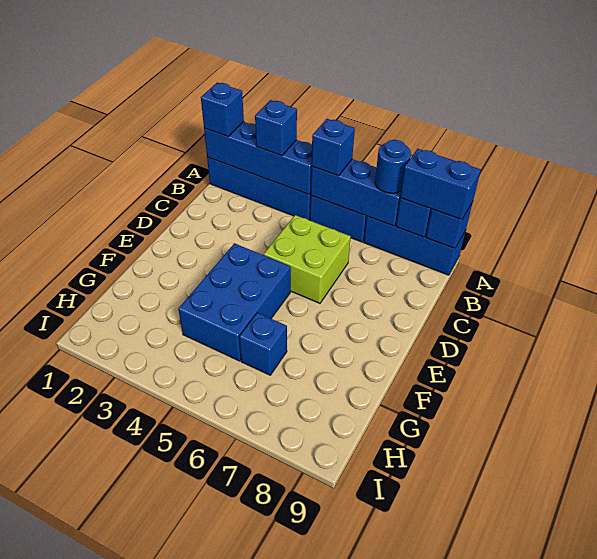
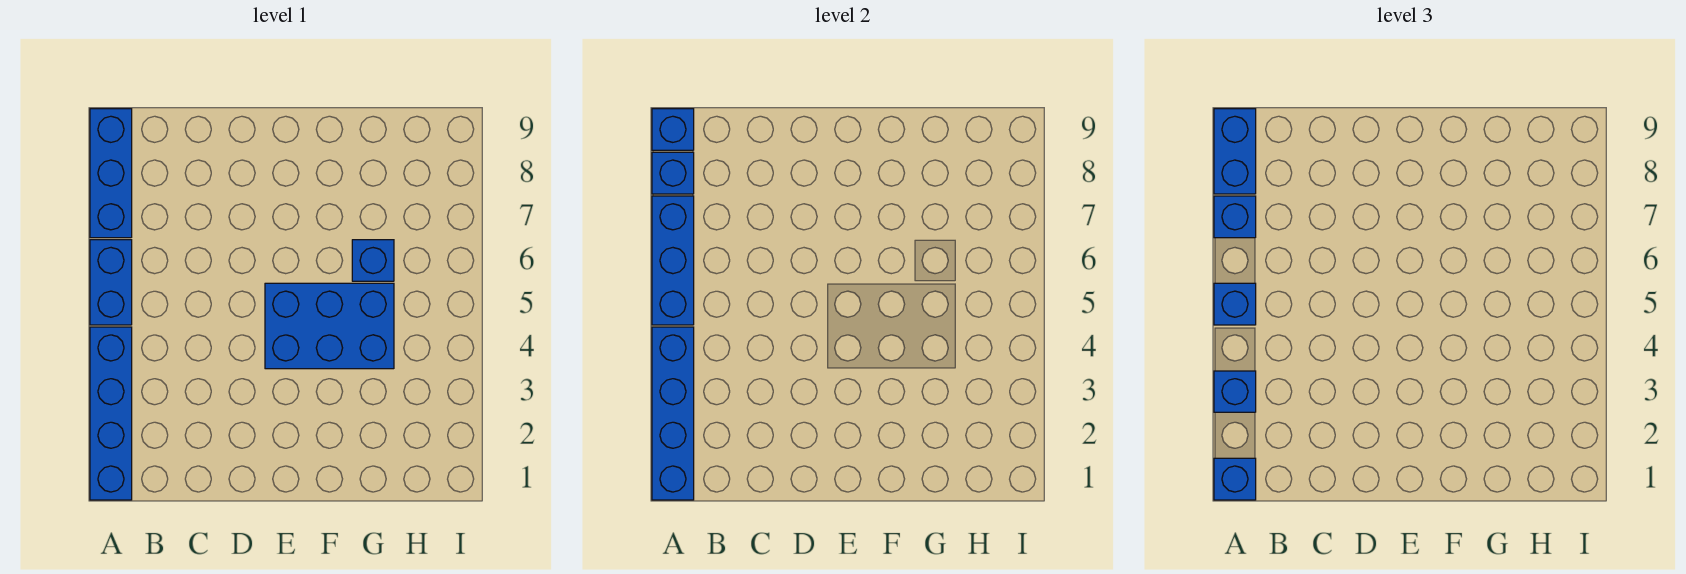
blue round brick A7 level 3 -> blue brick A7 level 3
lime brick C5:D6 level 1 -> none

